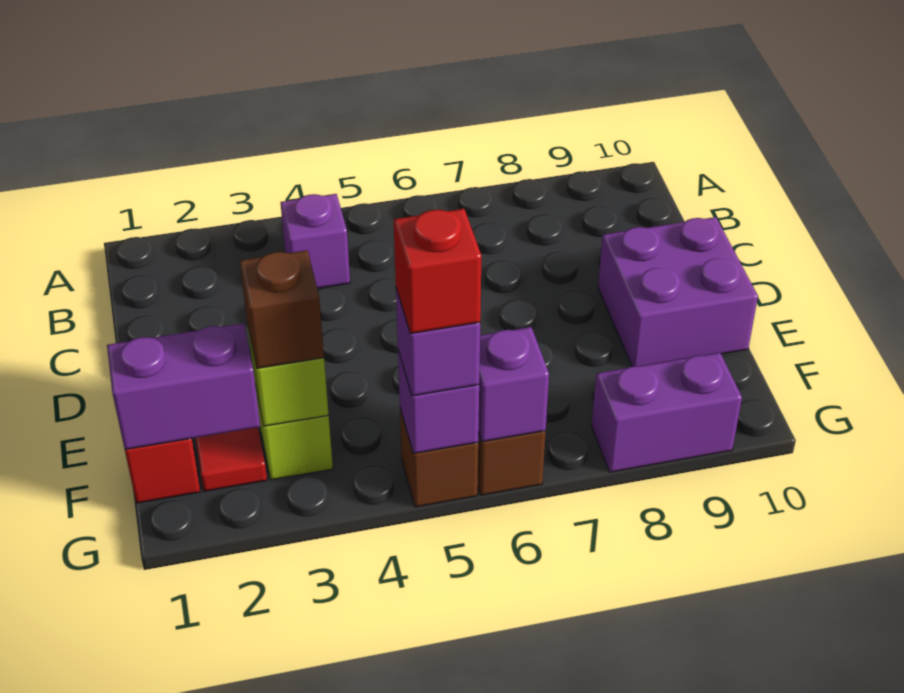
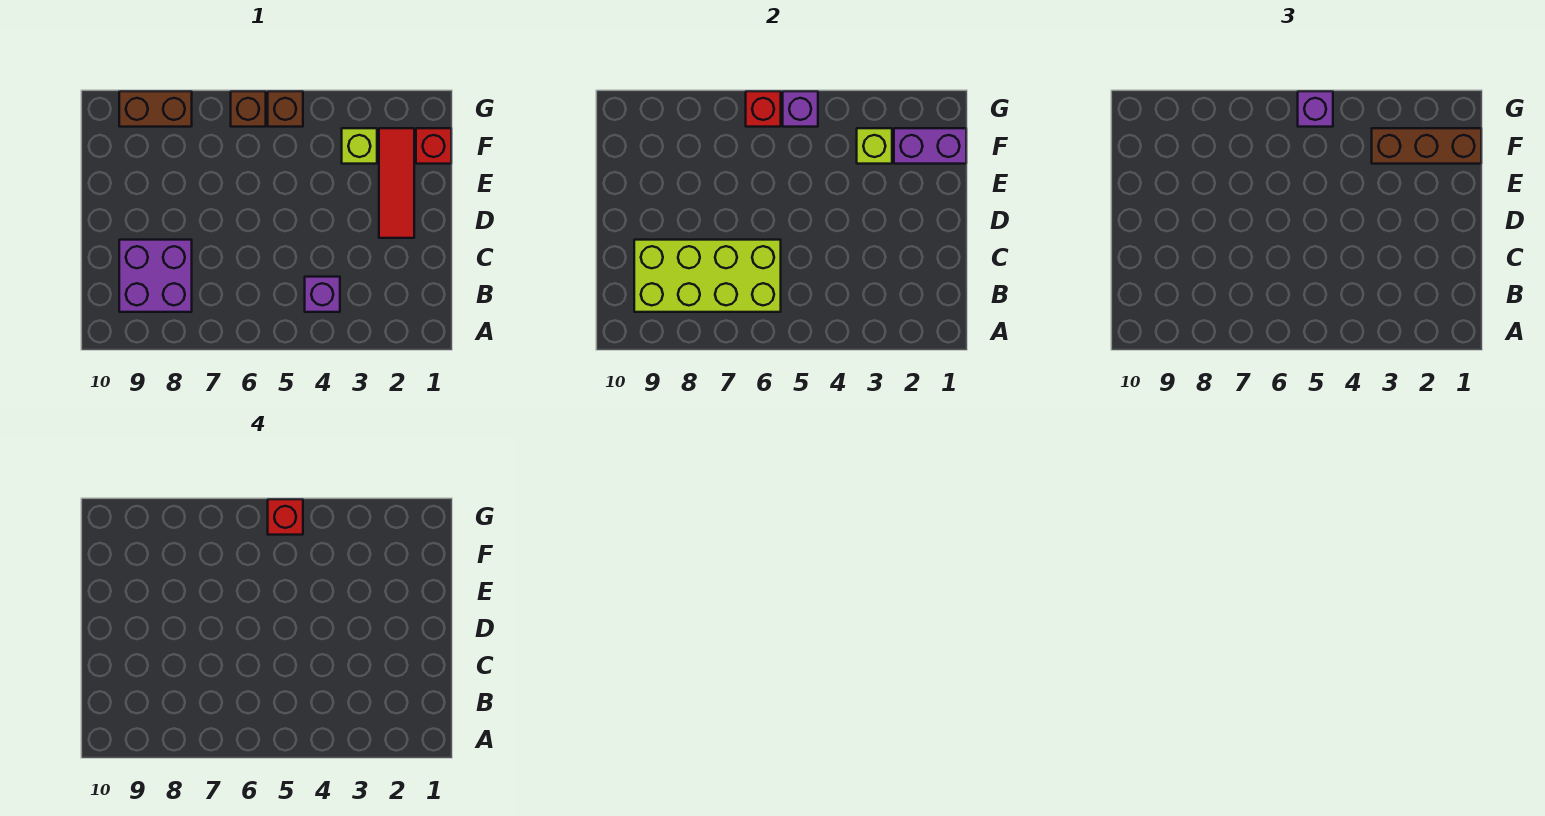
none -> lime brick B6:C9 level 2
purple brick D9:E10 level 1 -> purple brick B8:C9 level 1
brown brick F3 level 3 -> brown brick F1:F3 level 3
purple brick G6 level 2 -> red brick G6 level 2
purple brick G8:G9 level 1 -> brown brick G8:G9 level 1

